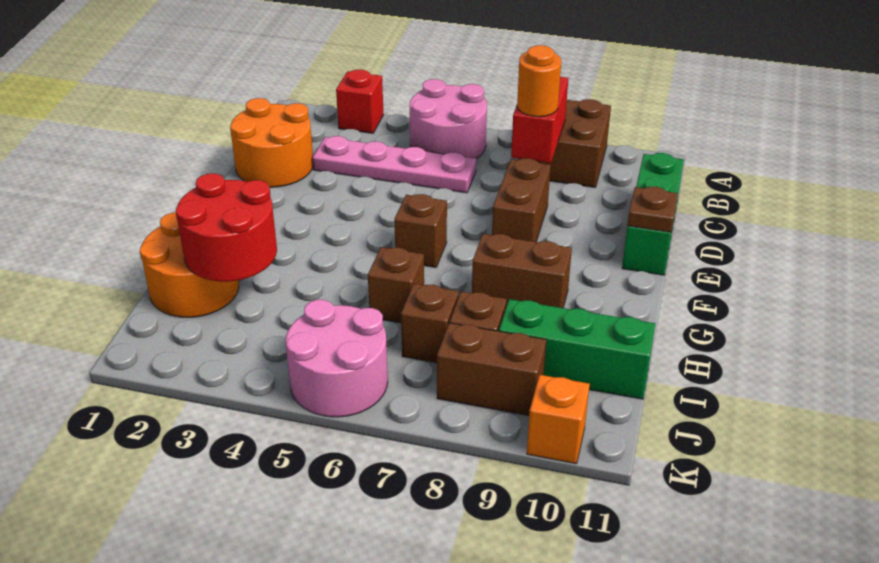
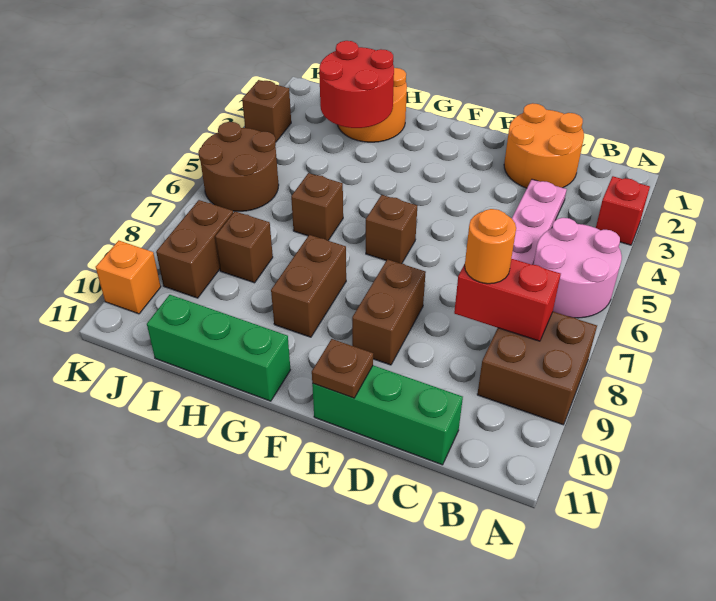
brown brick D8:E8 level 1 -> brown brick E8:E9 level 1
brown brick I7 level 1 -> brown brick K3 level 1
green brick I9:I11 level 1 -> green brick G11:I11 level 1
pink round brick J5:K6 level 1 -> brown round brick J5:K6 level 1

